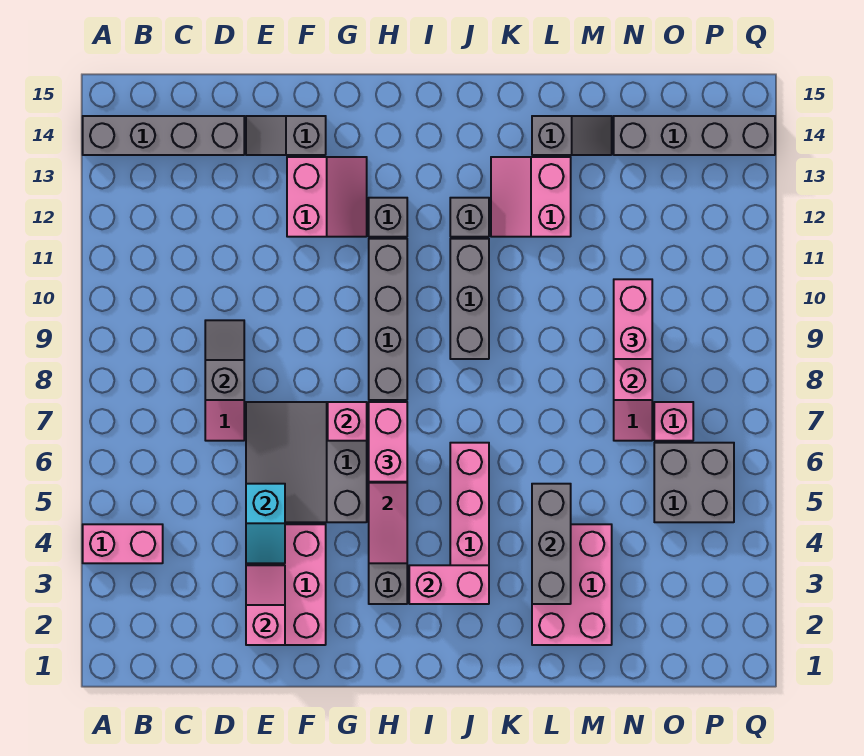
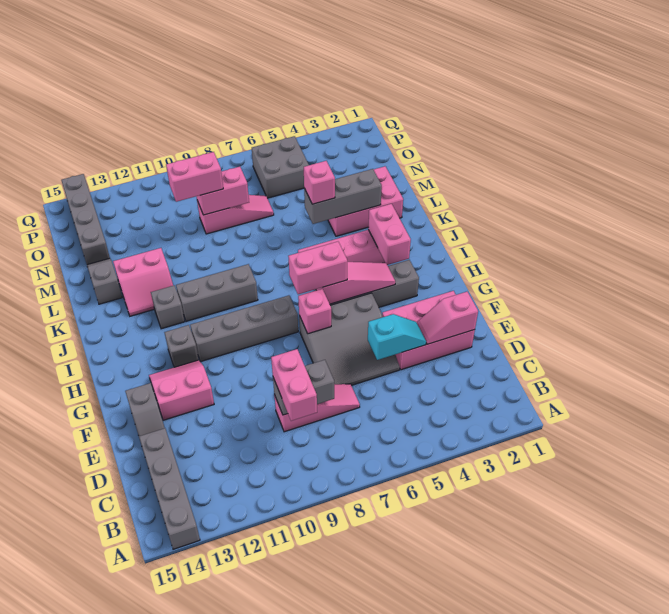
pink brick A4:B4 level 1 -> pink brick C9:D9 level 3
grey slope D8:D9 level 2 top 8 -> grey brick D8:D9 level 2
pink brick O7 level 1 -> pink brick L5 level 3

